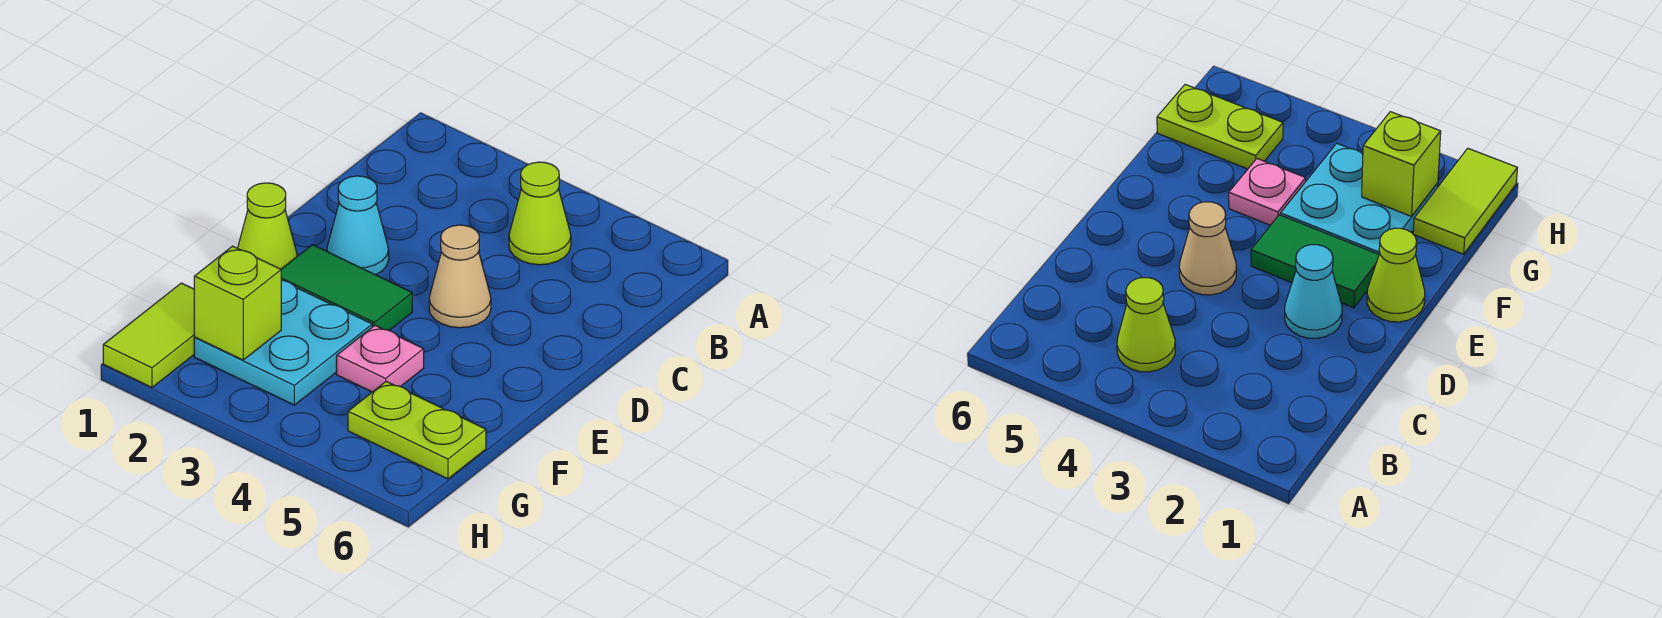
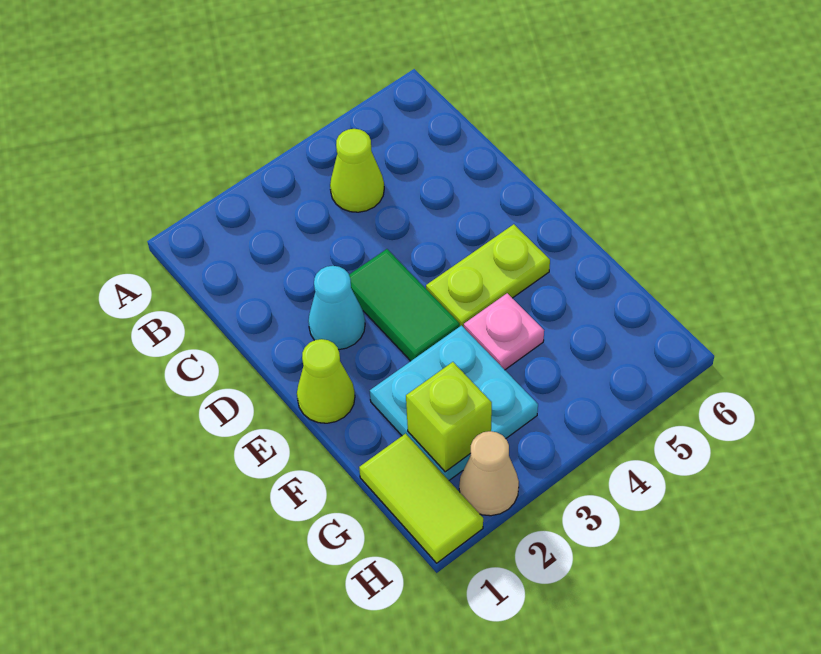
tan cone D4 level 1 -> tan cone H2 level 1
green tile E2:E3 level 1 -> green tile D3:E3 level 1
lime plate G5:G6 level 1 -> lime plate E4:E5 level 1

